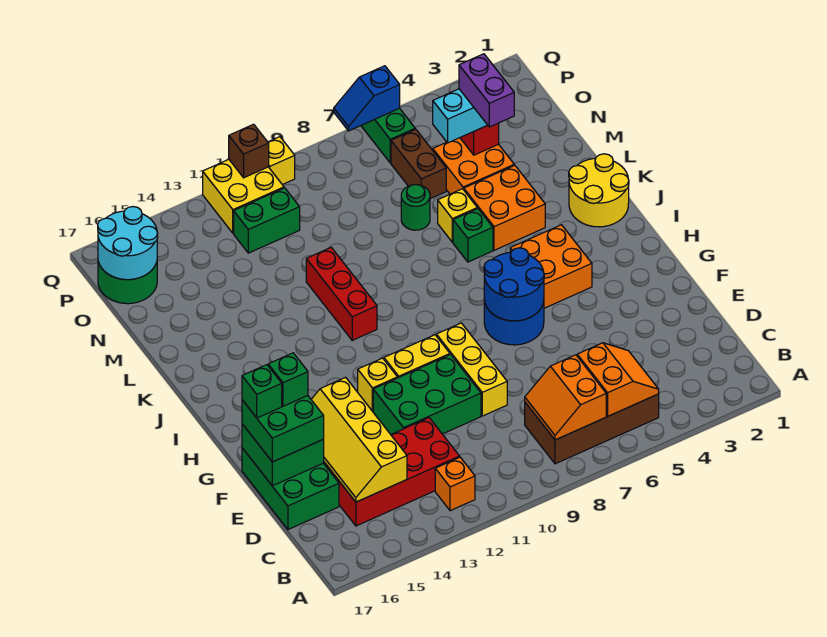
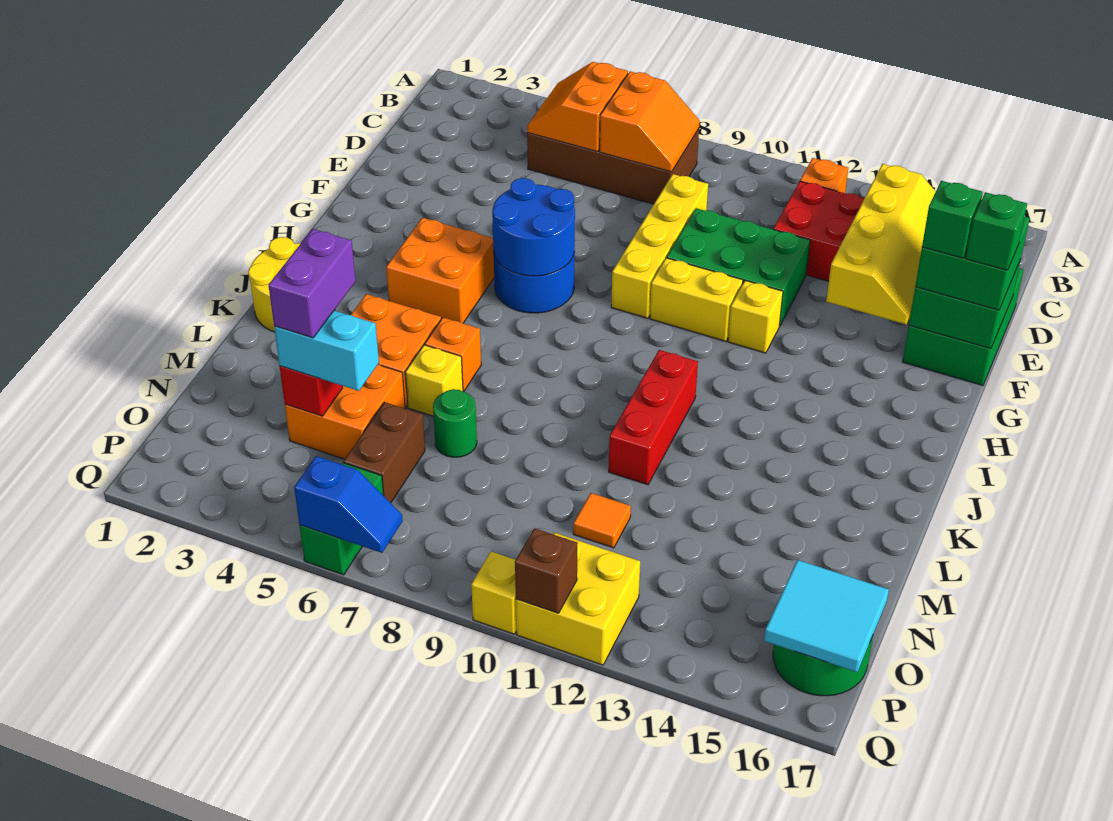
yellow brick E9:G9 level 1 -> yellow brick D9:G9 level 1
green brick K6 level 1 -> orange brick K6 level 1
none -> orange tile N11 level 1
green brick O11:O12 level 1 -> none
cyan round brick O16:P17 level 2 -> cyan tile O16:P17 level 2

